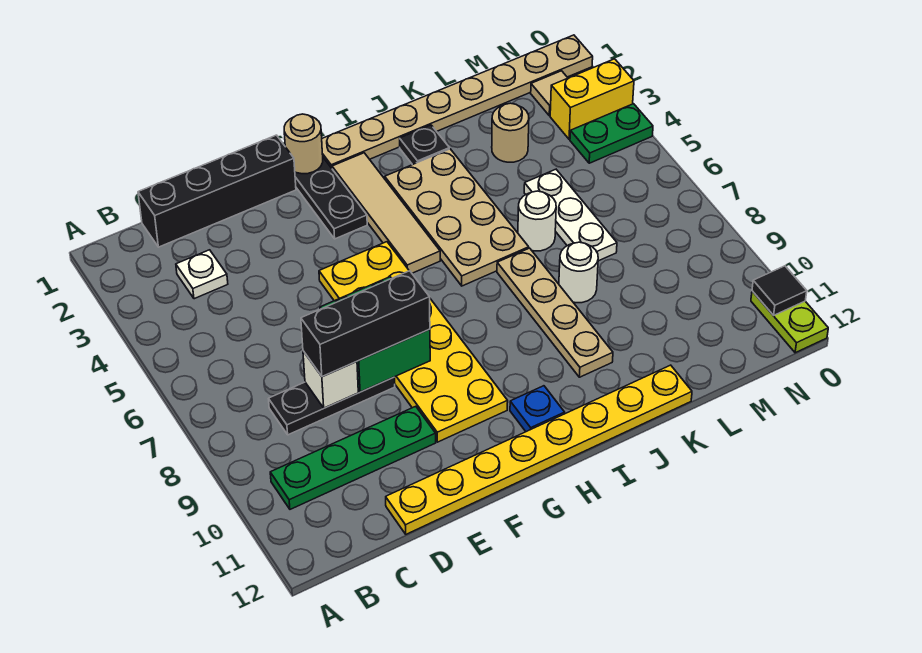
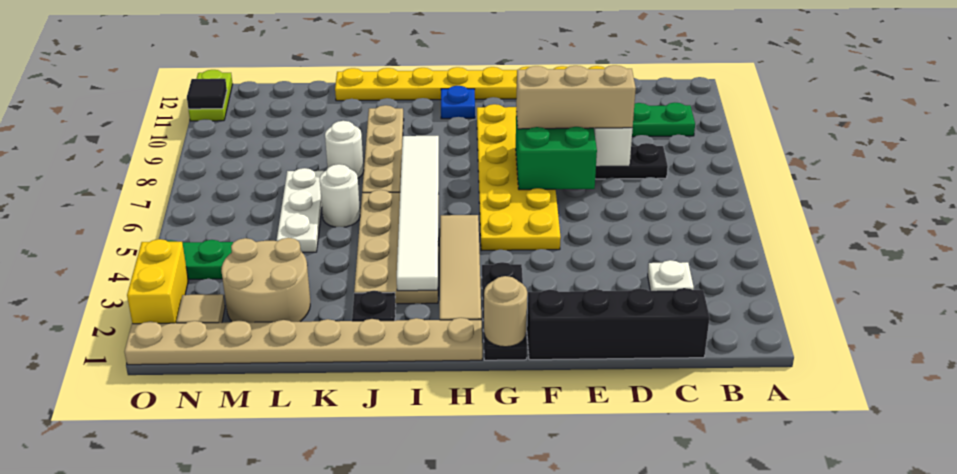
black brick D8:F8 level 3 -> tan brick D8:F8 level 3
none -> white tile I3:I8 level 2
tan round brick L3 level 1 -> tan round brick L2:M3 level 1
yellow brick N3:O3 level 1 -> yellow brick O2:O3 level 1

